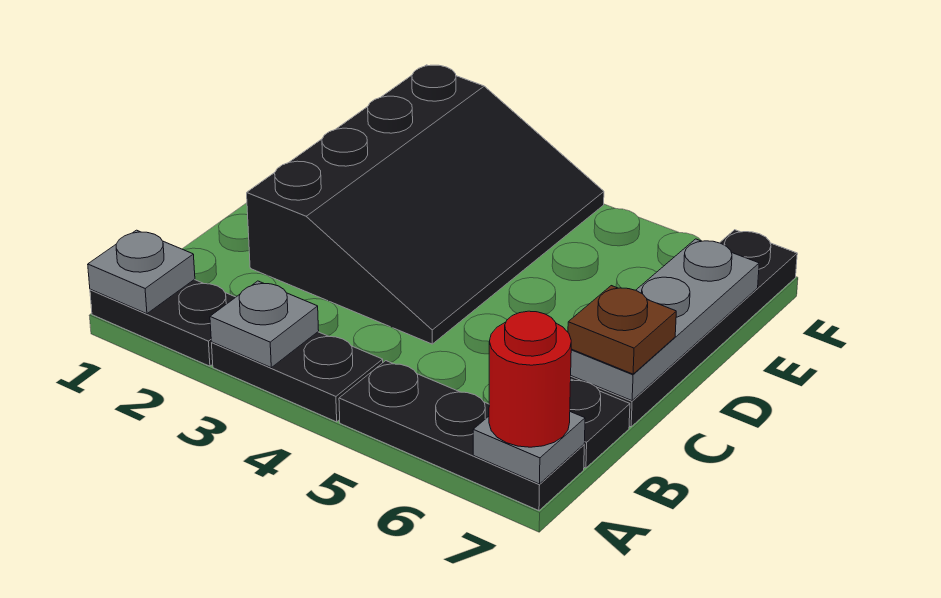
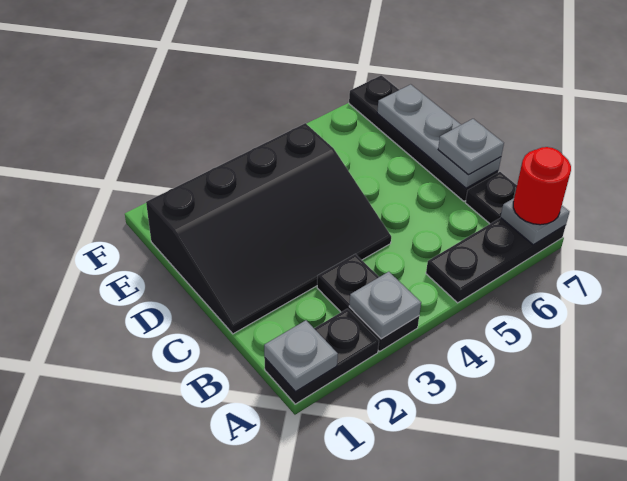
black plate A3:A4 level 1 -> black plate A3:B3 level 1
black slope C2:F4 level 1 top 2 -> black slope C1:E4 level 1 top E
brown plate C7 level 3 -> grey plate C7 level 3

